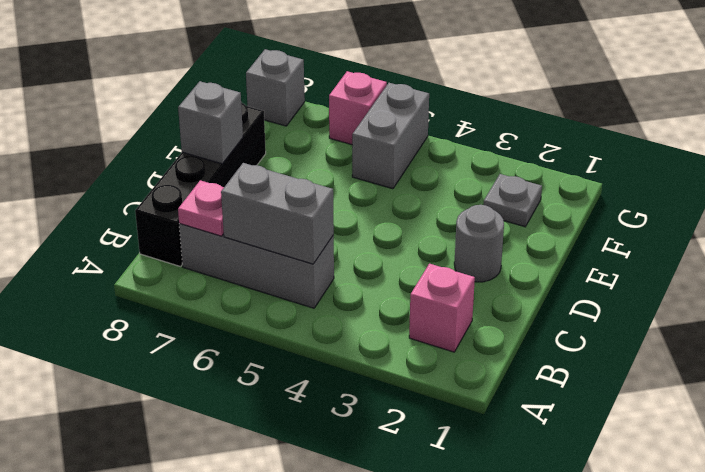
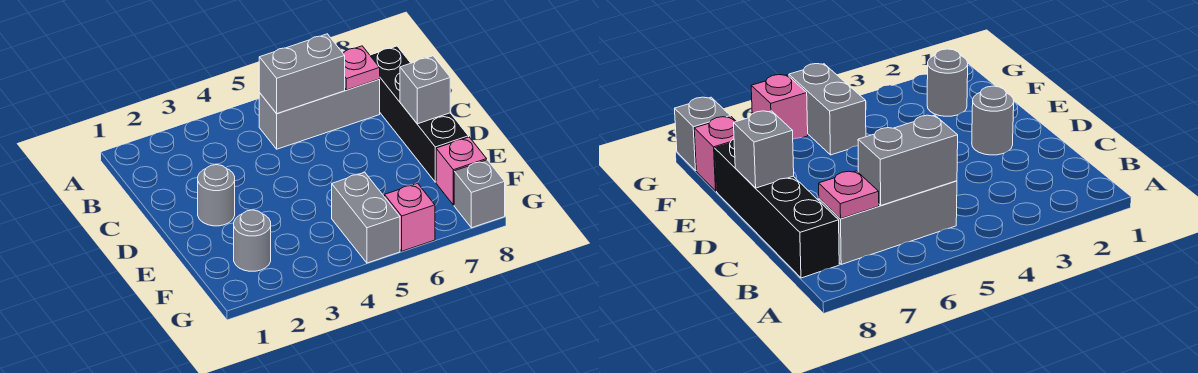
pink brick B2 level 1 -> pink brick F8 level 1
grey plate F2 level 1 -> grey round brick F2 level 1

